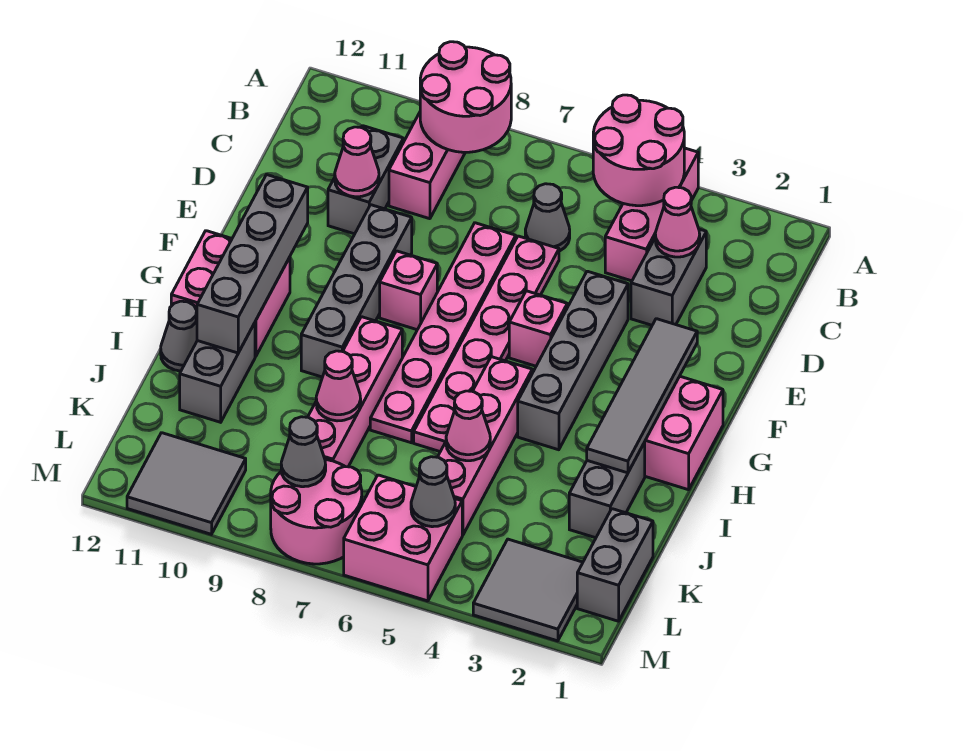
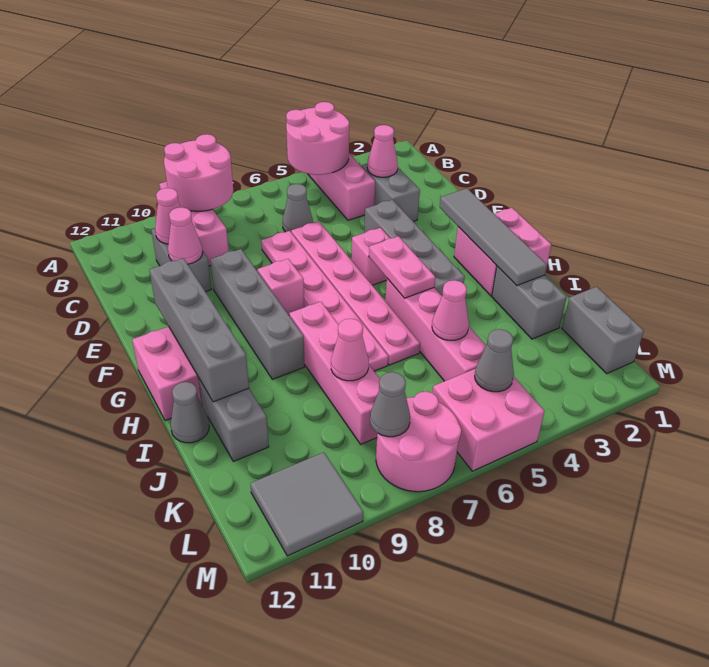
none -> pink cone C10 level 2
none -> pink plate G5:H5 level 2
grey tile L2:M3 level 1 -> none

